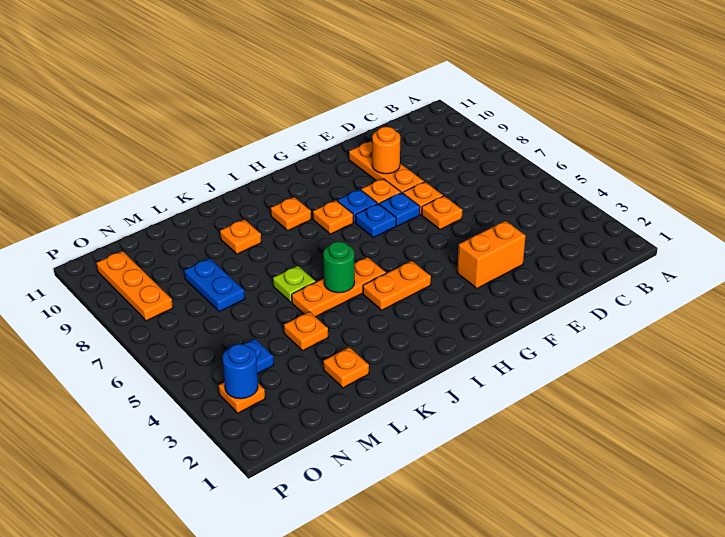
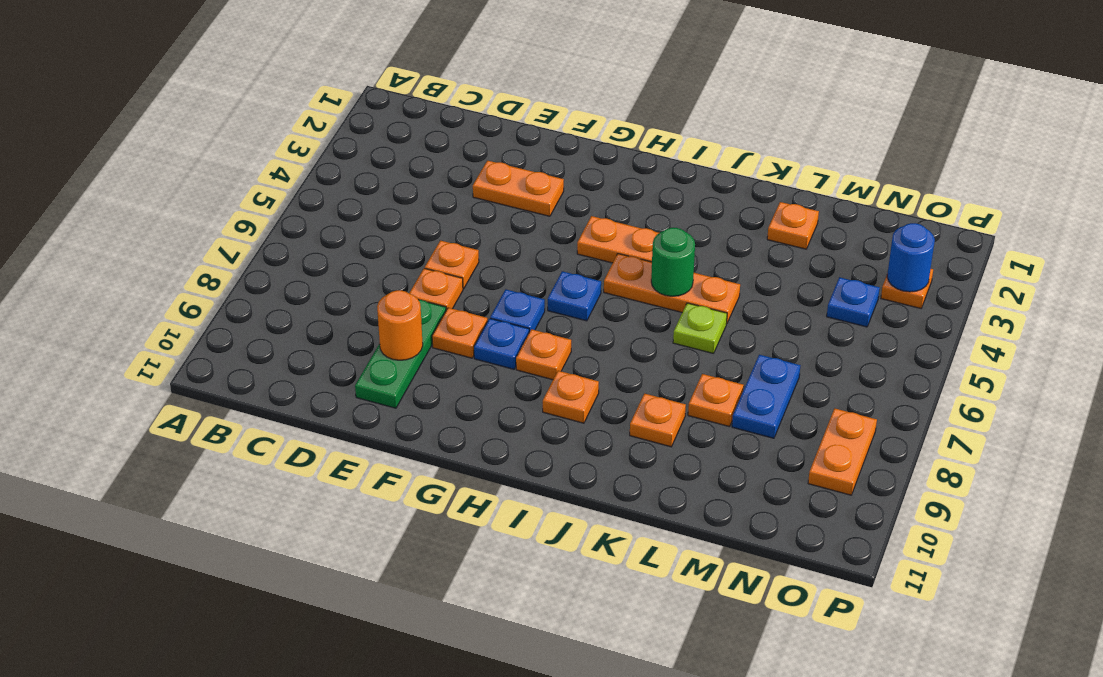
orange brick E3:F3 level 1 -> orange plate E3:F3 level 1
orange plate E8:E10 level 1 -> green plate E8:E10 level 1
blue plate F7 level 1 -> blue plate H6 level 1
orange plate L4 level 1 -> orange plate L8 level 1
orange plate O8:O10 level 1 -> orange plate O8:O9 level 1

